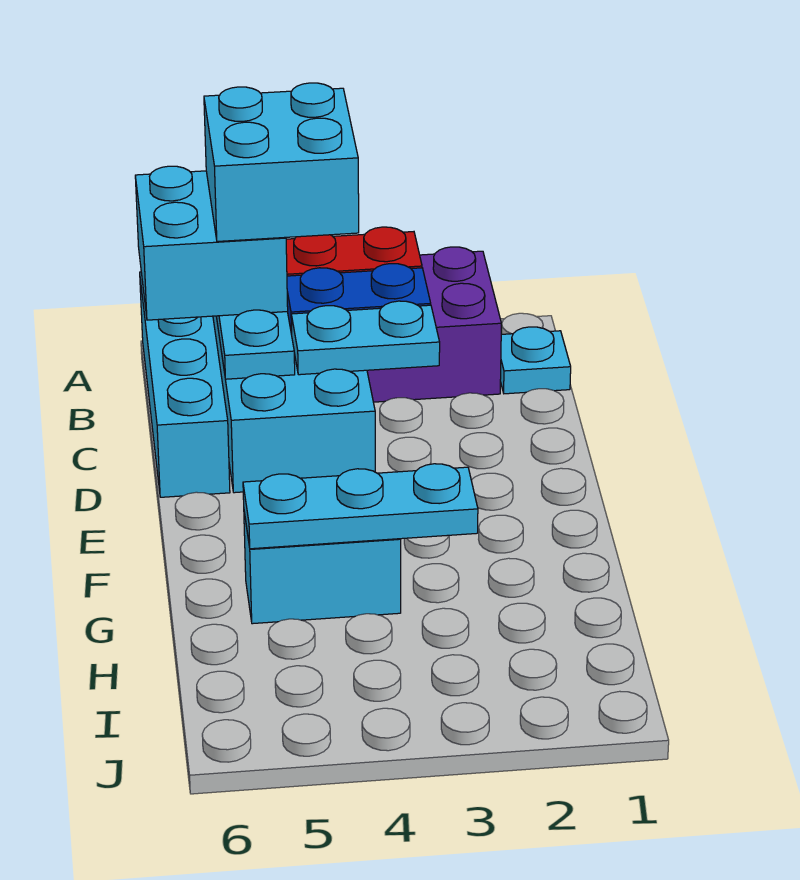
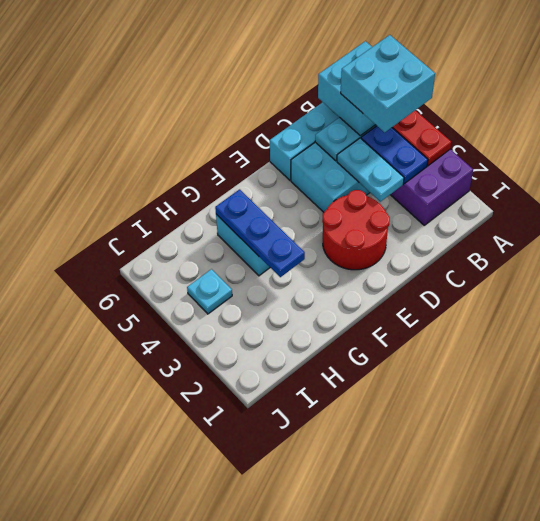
cyan plate B1 level 1 -> cyan plate I4 level 1
none -> red round brick D2:E3 level 1
cyan plate G3:G5 level 2 -> blue plate G3:G5 level 2

